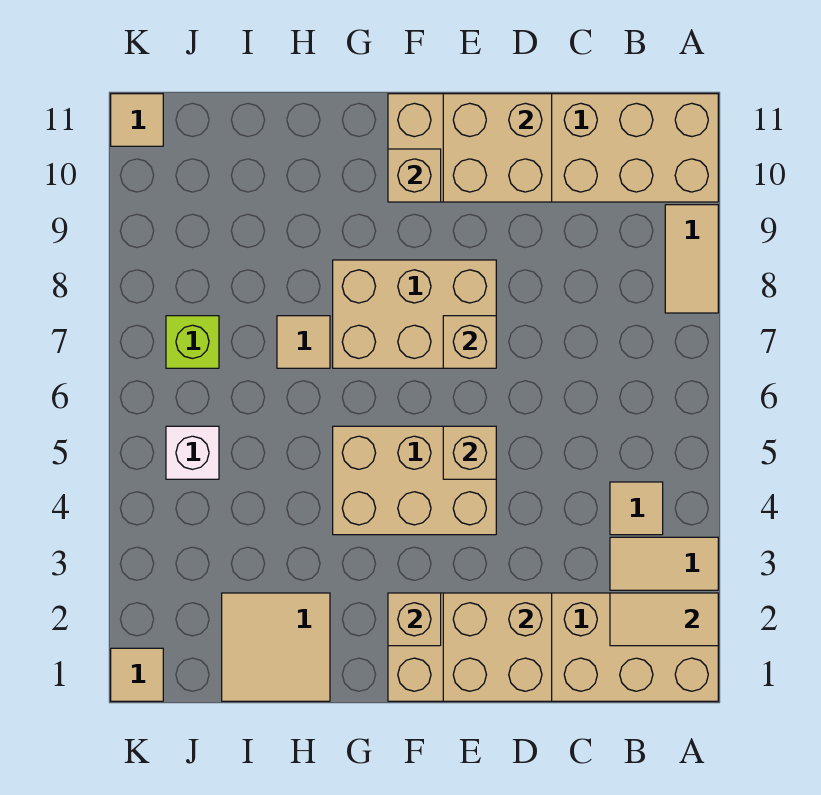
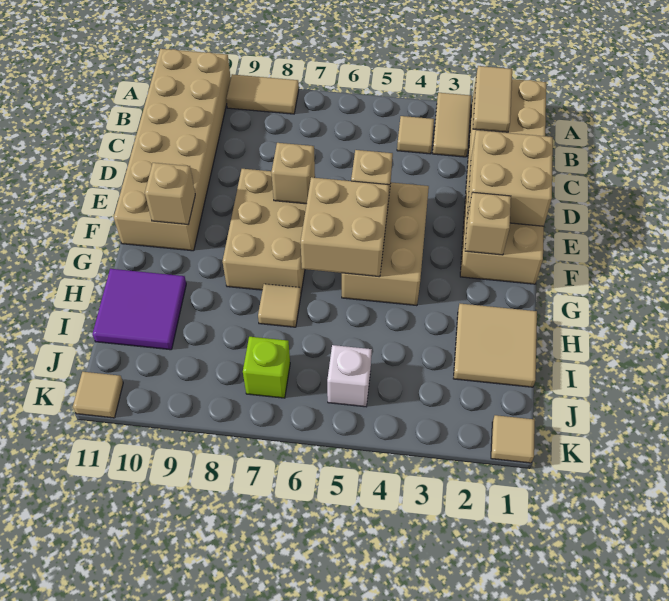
tan brick D10:E11 level 2 -> tan brick F5:G6 level 2
none -> purple tile H10:I11 level 1

